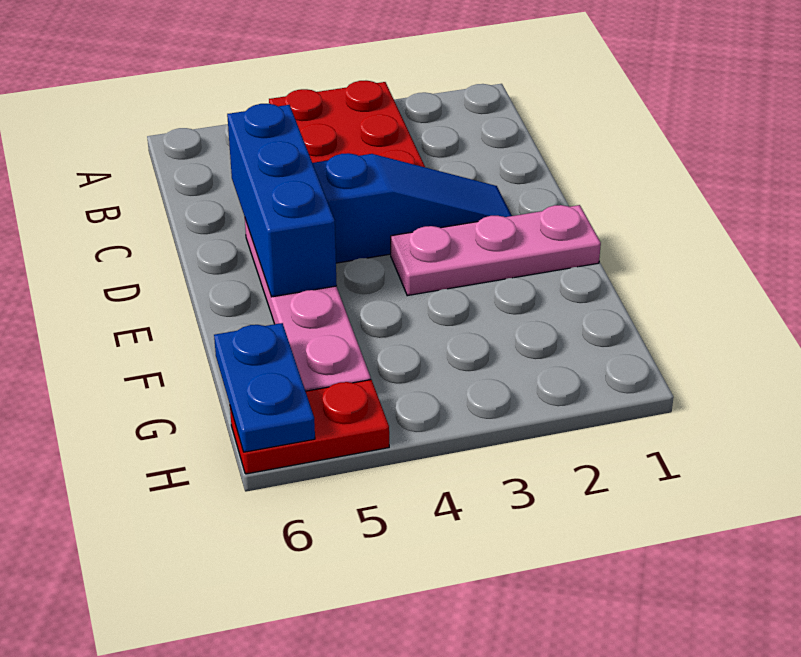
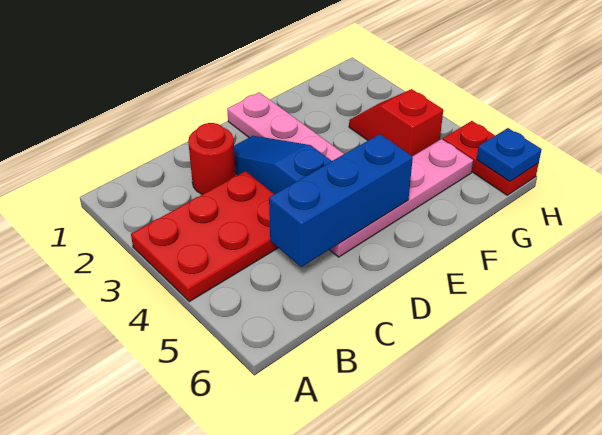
none -> red round brick C2 level 1
none -> red slope G3:G4 level 1 top 4
blue plate G6:H6 level 2 -> blue plate H6 level 2

